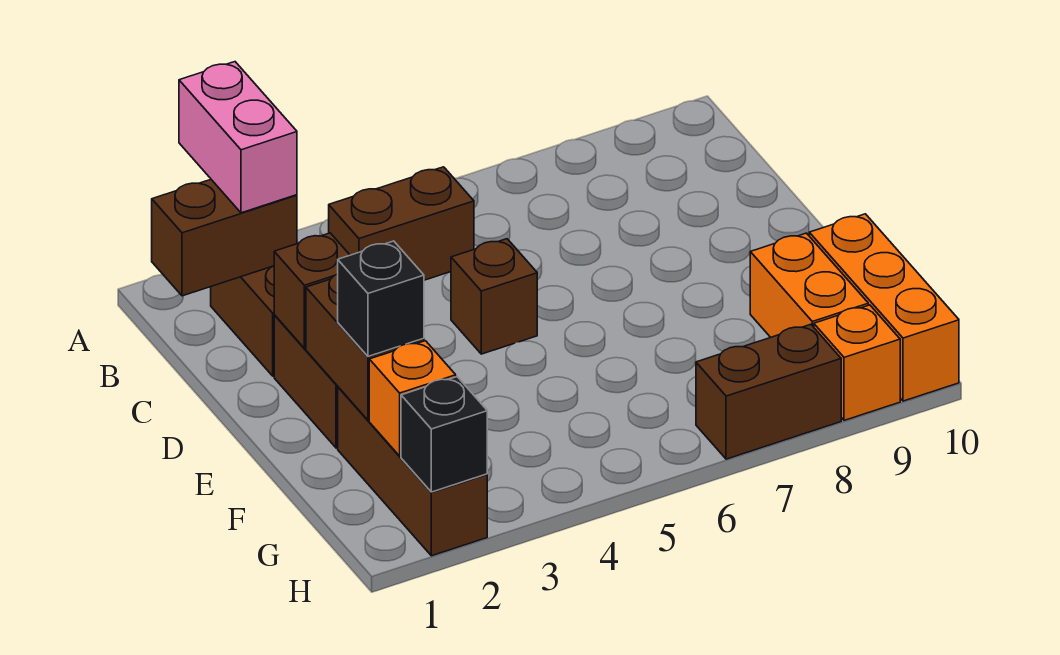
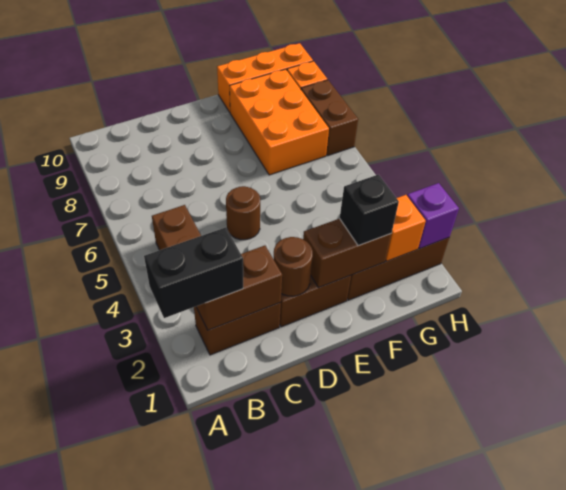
pink brick A2:B2 level 3 -> black brick A2:B2 level 3
brown brick B1:B2 level 2 -> brown brick B2:C2 level 2
brown brick D2 level 2 -> brown round brick D2 level 2
brown brick D5 level 1 -> brown round brick D5 level 1
orange brick F9:G9 level 1 -> orange brick F7:G9 level 1
black brick H2 level 2 -> purple brick H2 level 2

